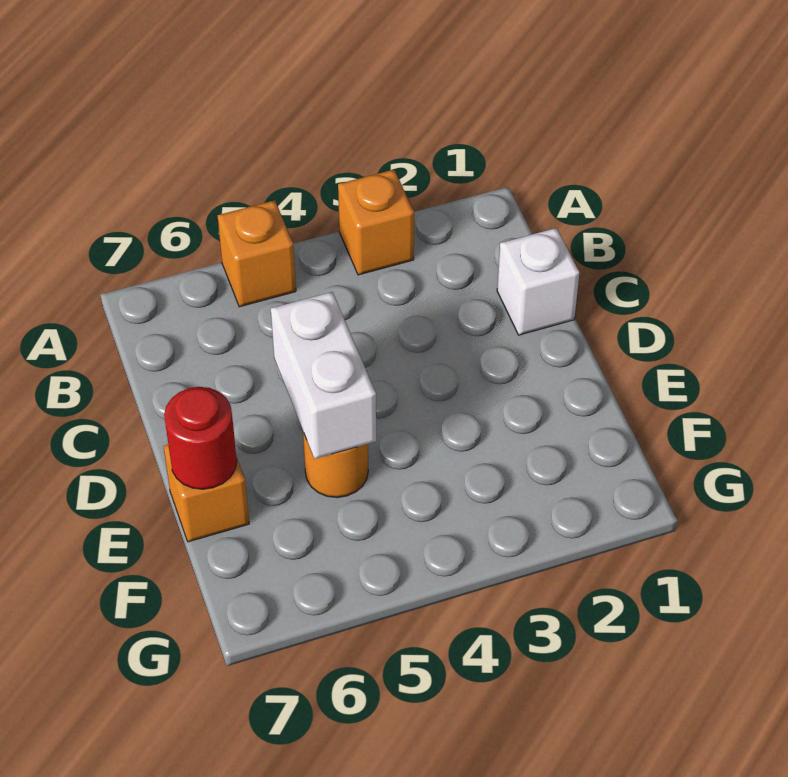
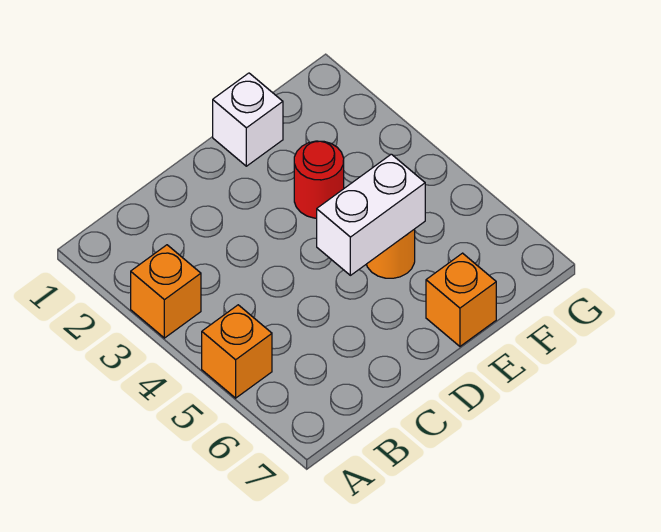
white brick C1 level 1 -> white brick E1 level 1
red round brick E7 level 2 -> red round brick E3 level 1

